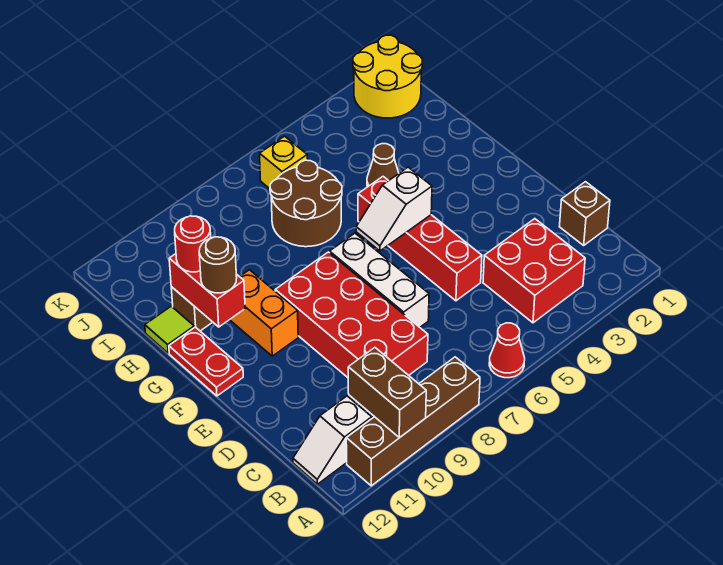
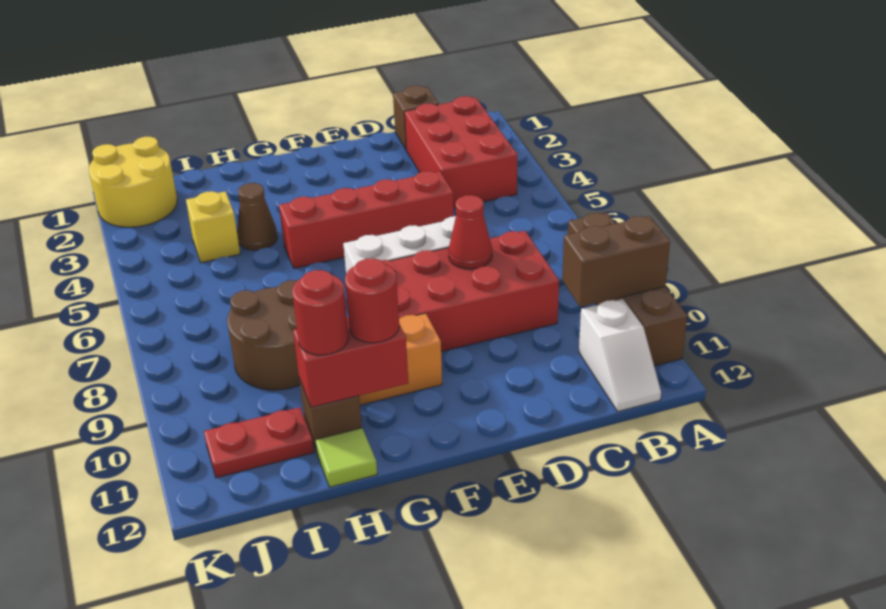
red cone A6 level 1 -> red cone D8 level 2
red brick B3:C4 level 1 -> red brick B2:C4 level 1
white slope F5:F6 level 2 top 5 -> none
red plate F12:G12 level 1 -> red plate I11:J11 level 1
brown round brick G11 level 3 -> red round brick G11 level 3
brown round brick H6:I7 level 1 -> brown round brick H8:I9 level 1
yellow brick J6 level 1 -> yellow brick I4 level 1

